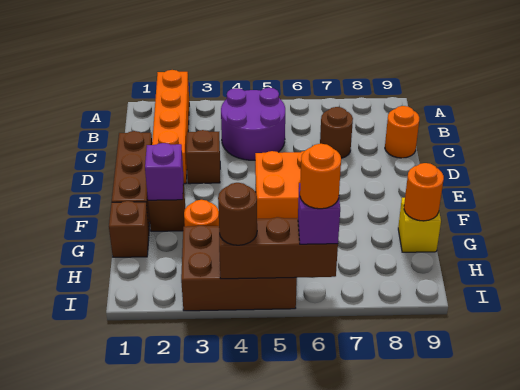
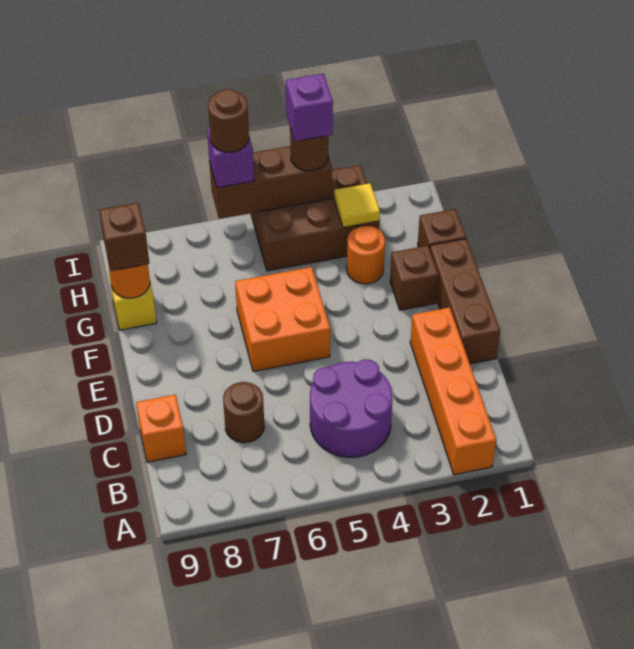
orange round brick C9 level 1 -> orange brick C9 level 1
brown brick D3 level 1 -> brown brick G9 level 3
purple brick F2 level 2 -> purple brick I4 level 4
none -> yellow tile H3 level 2
orange round brick I6 level 4 -> brown round brick I6 level 4

